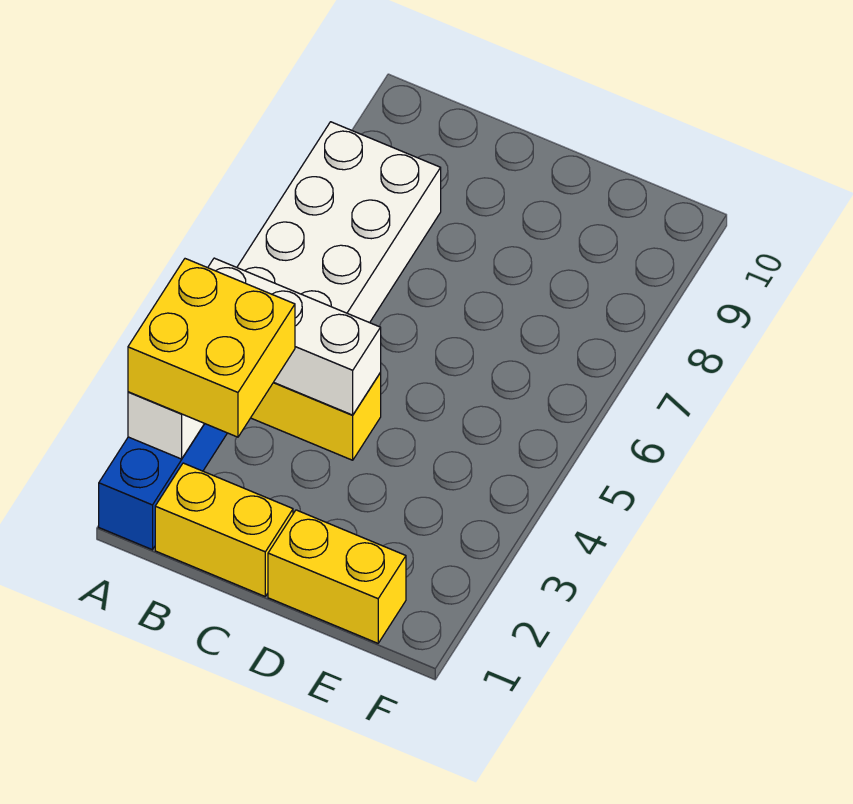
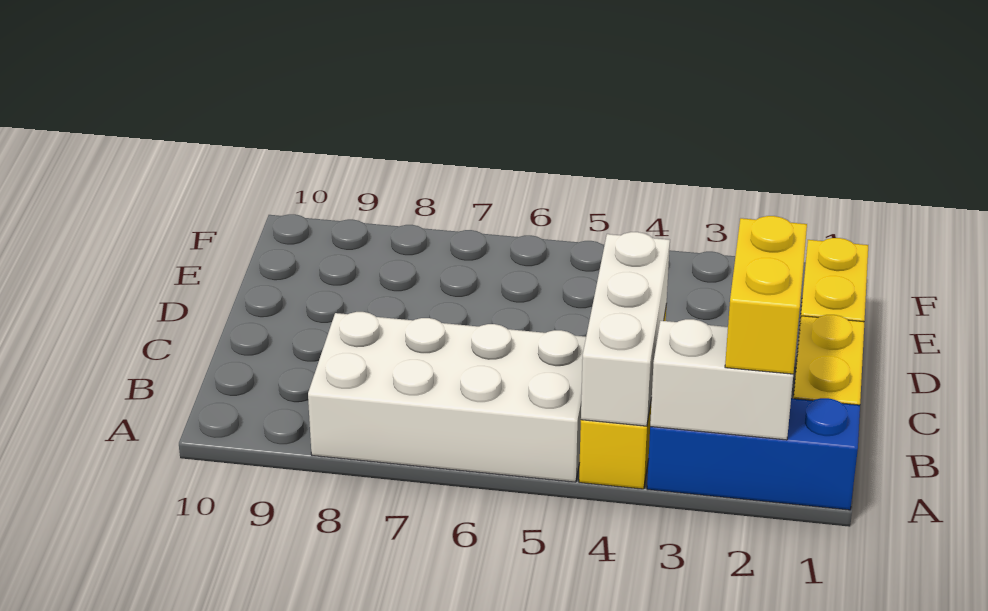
yellow brick A2:B3 level 3 -> yellow brick A2:B2 level 3

